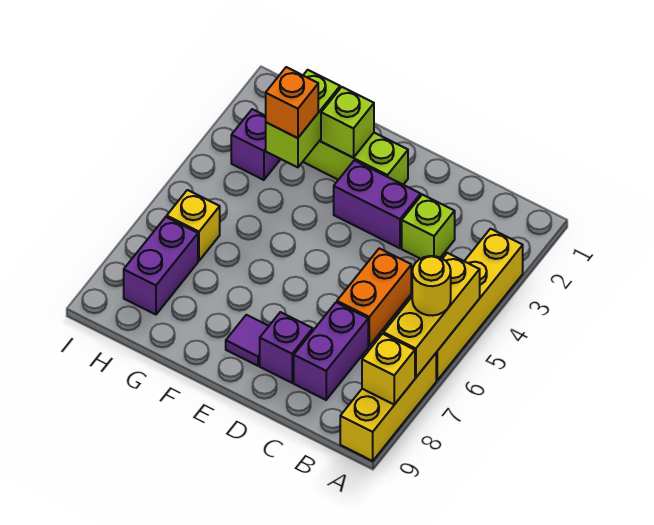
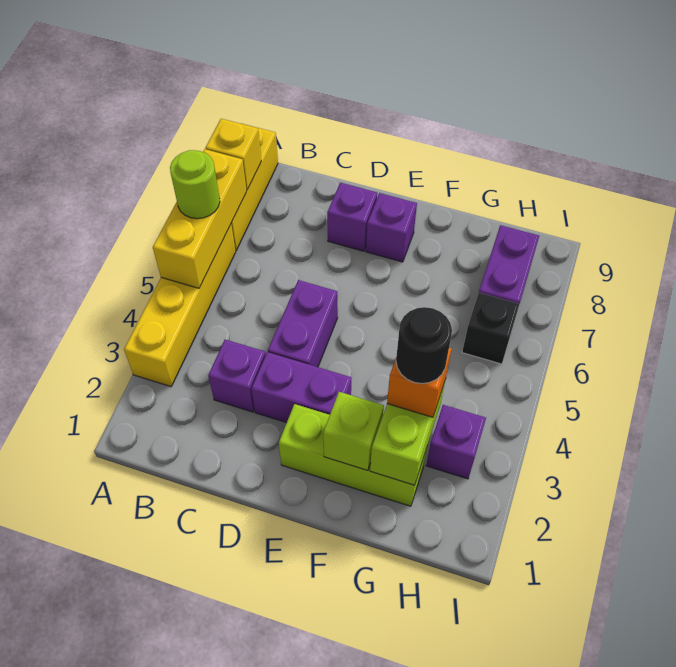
yellow round brick A6 level 3 -> lime round brick A6 level 3
lime brick C3 level 1 -> purple brick C3 level 1
orange brick C5:C6 level 1 -> none
purple brick C7:C8 level 1 -> purple brick D4:D5 level 1
purple tile E8 level 1 -> purple brick E8 level 1
none -> black round brick G3 level 4
yellow brick H6 level 1 -> black brick H6 level 1

